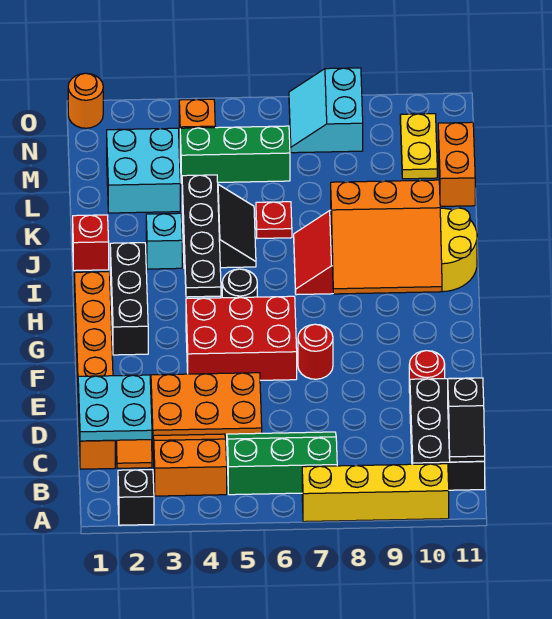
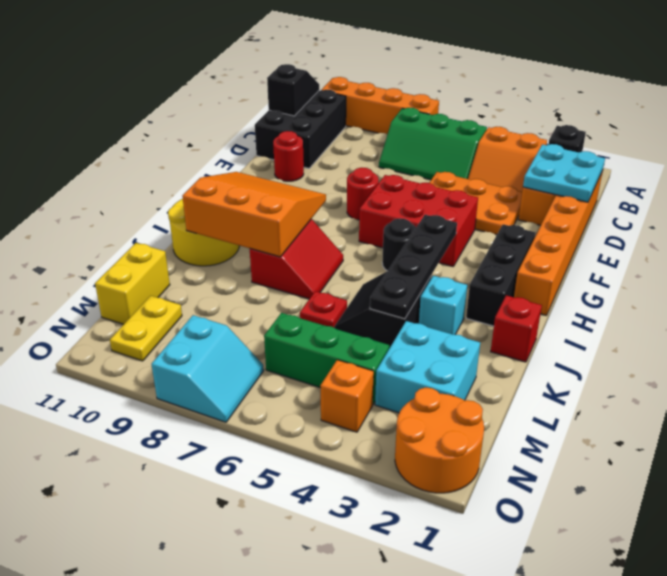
yellow brick A7:A10 level 1 -> orange brick A7:A10 level 1
orange brick L11:M11 level 1 -> yellow brick L11:M11 level 1
orange round brick O1 level 1 -> orange round brick N1:O2 level 1

